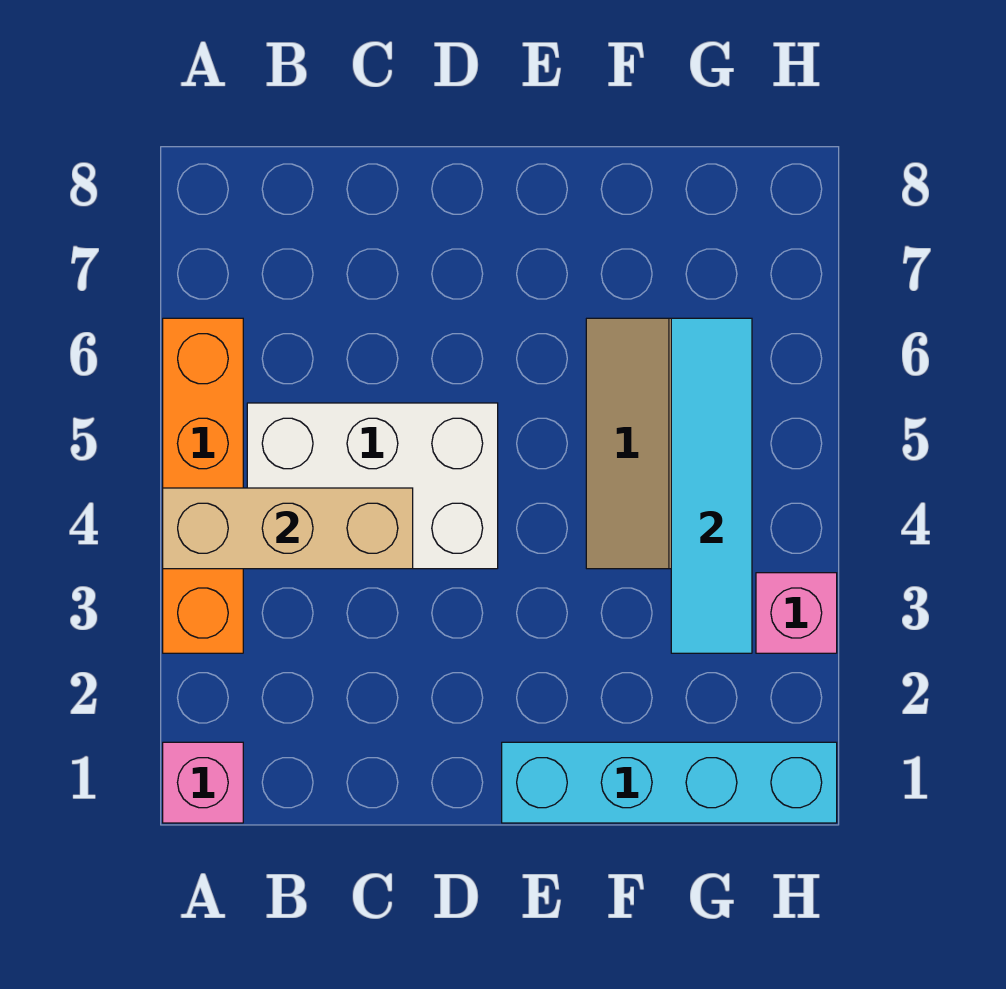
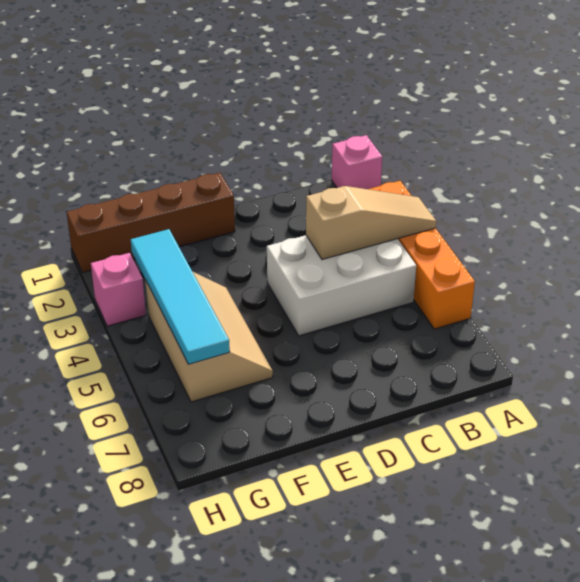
tan brick A4:C4 level 2 -> tan slope A4:C4 level 2 top C
cyan brick E1:H1 level 1 -> brown brick E1:H1 level 1

